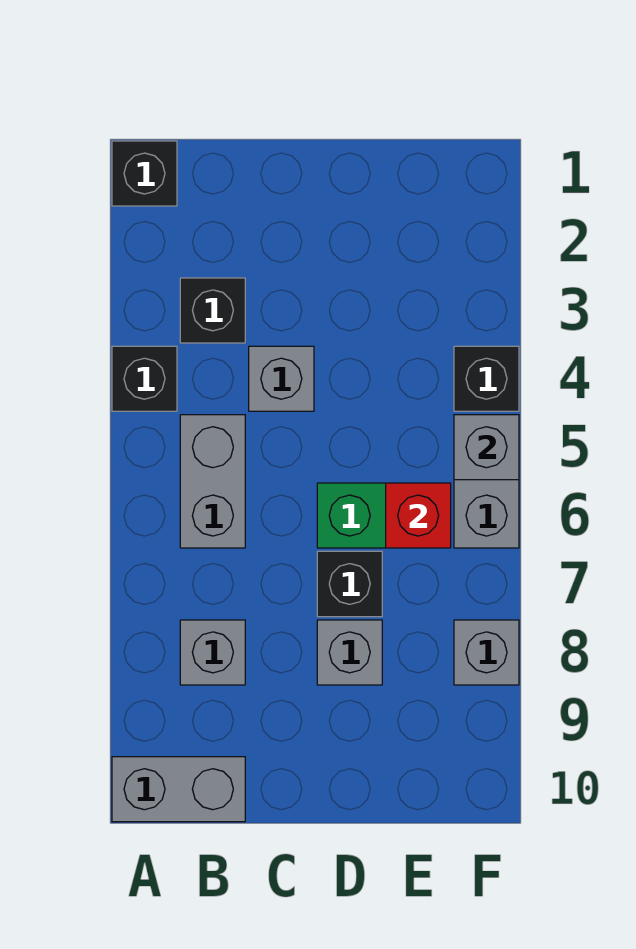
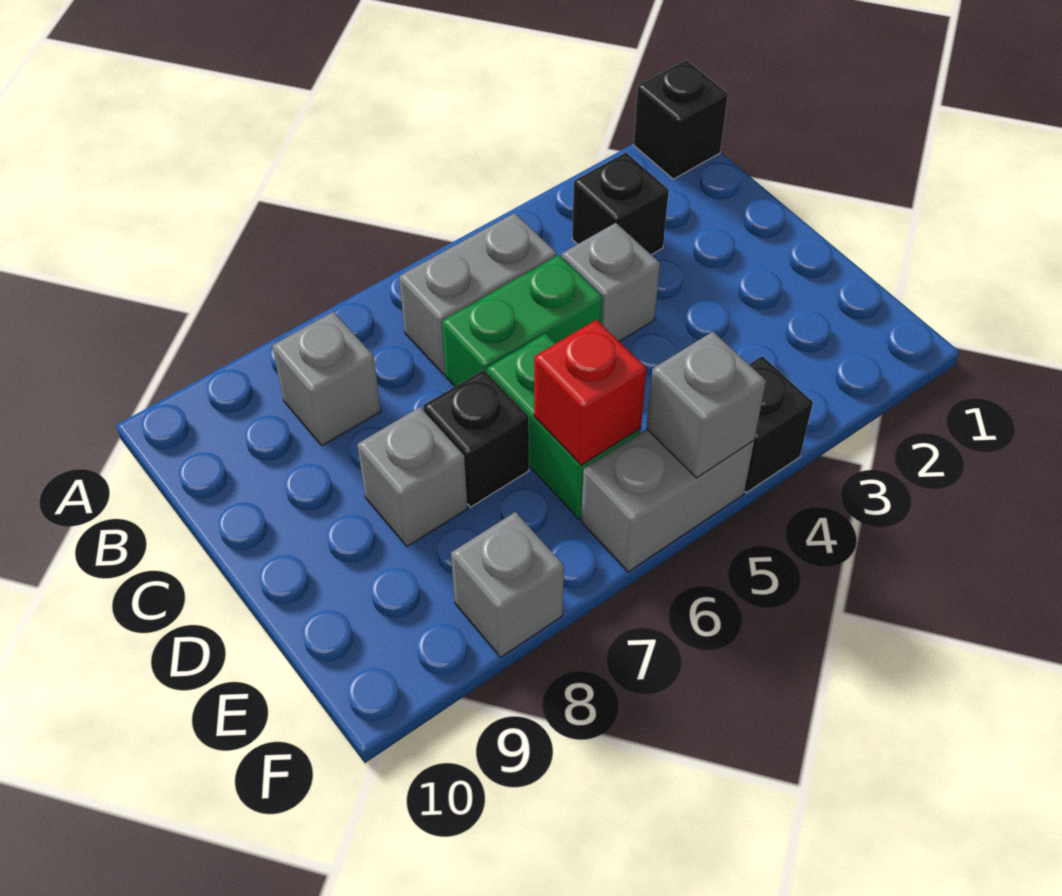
black brick A4 level 1 -> none
grey brick A10:B10 level 1 -> none
none -> green brick C5:C6 level 1

